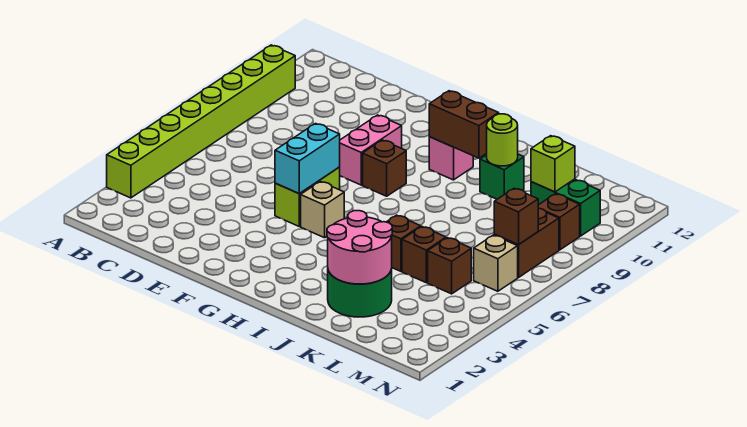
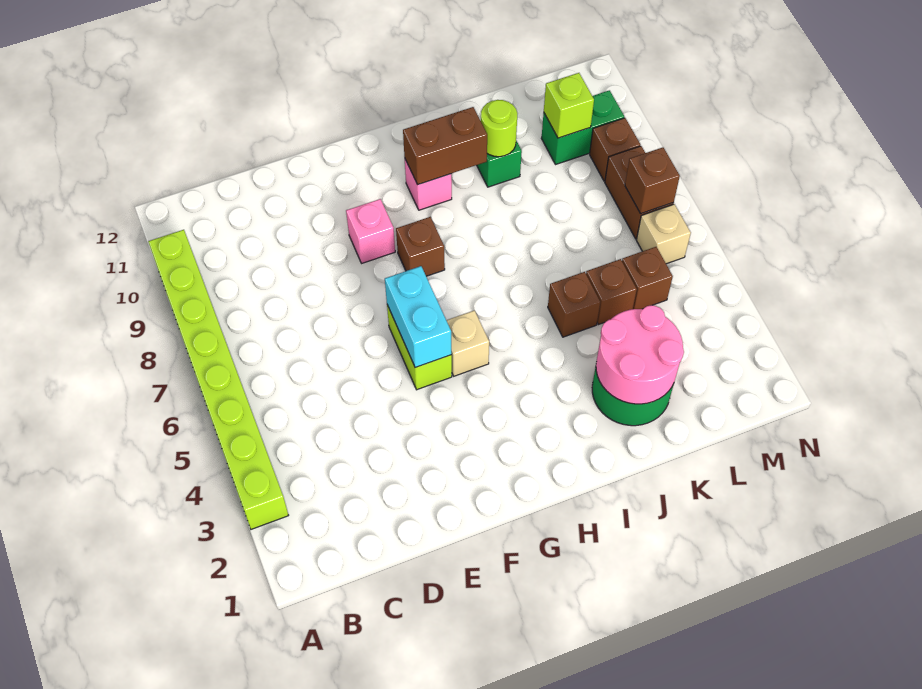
pink brick F8:F9 level 1 -> pink brick F9 level 1

